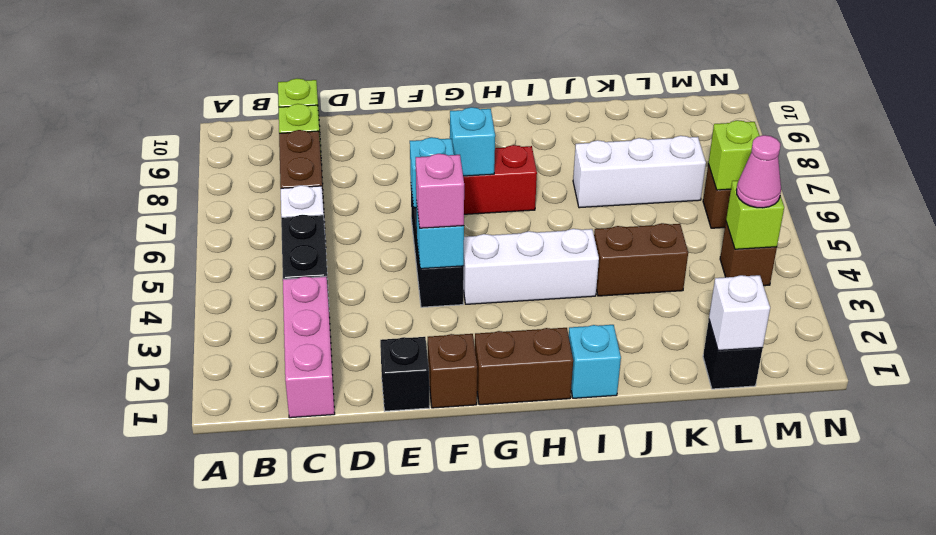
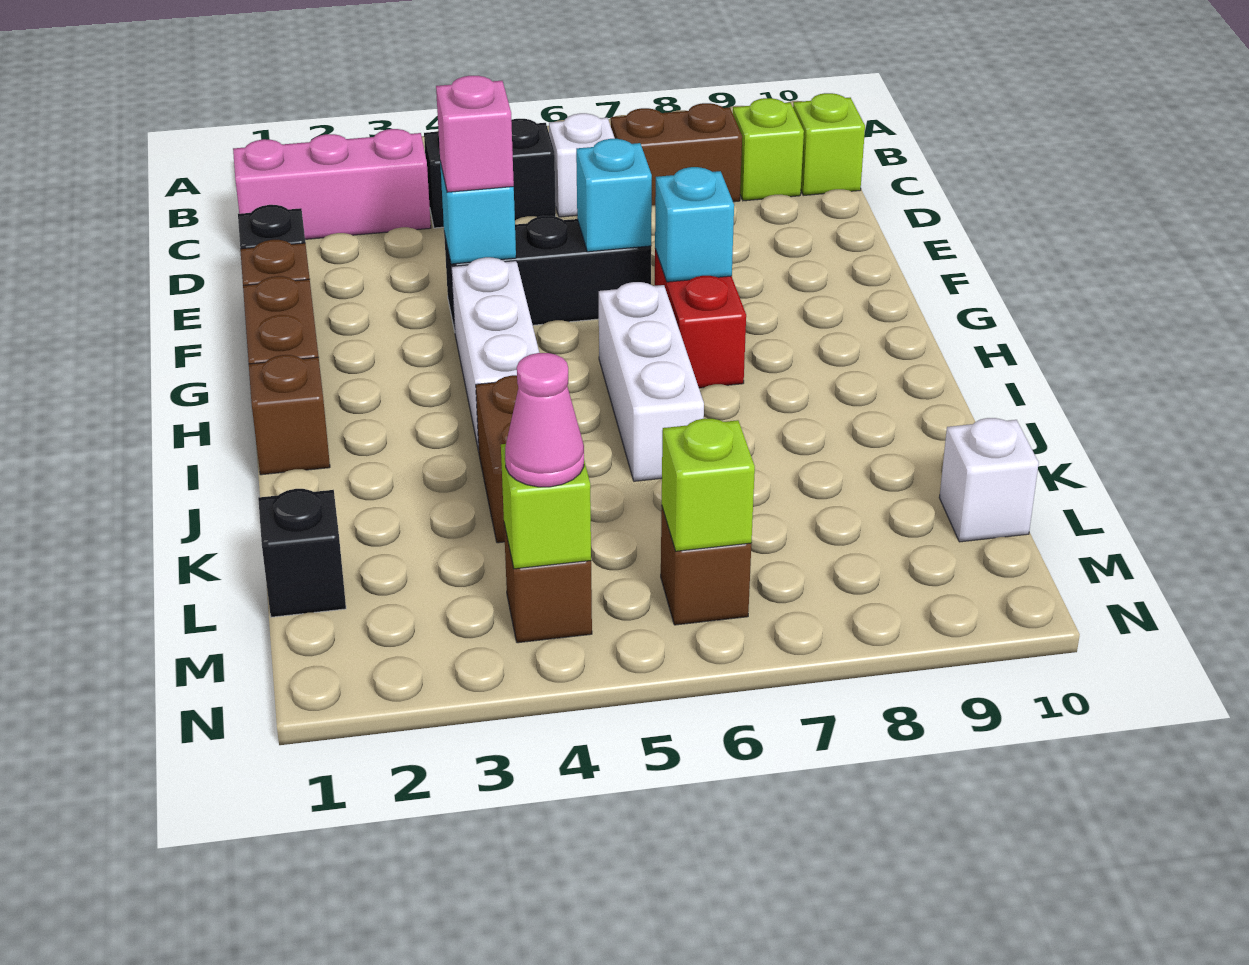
cyan brick I1 level 1 -> brown brick I1 level 1
white brick J7:L7 level 1 -> white brick H6:J6 level 1
white brick L1 level 2 -> white brick L10 level 1

